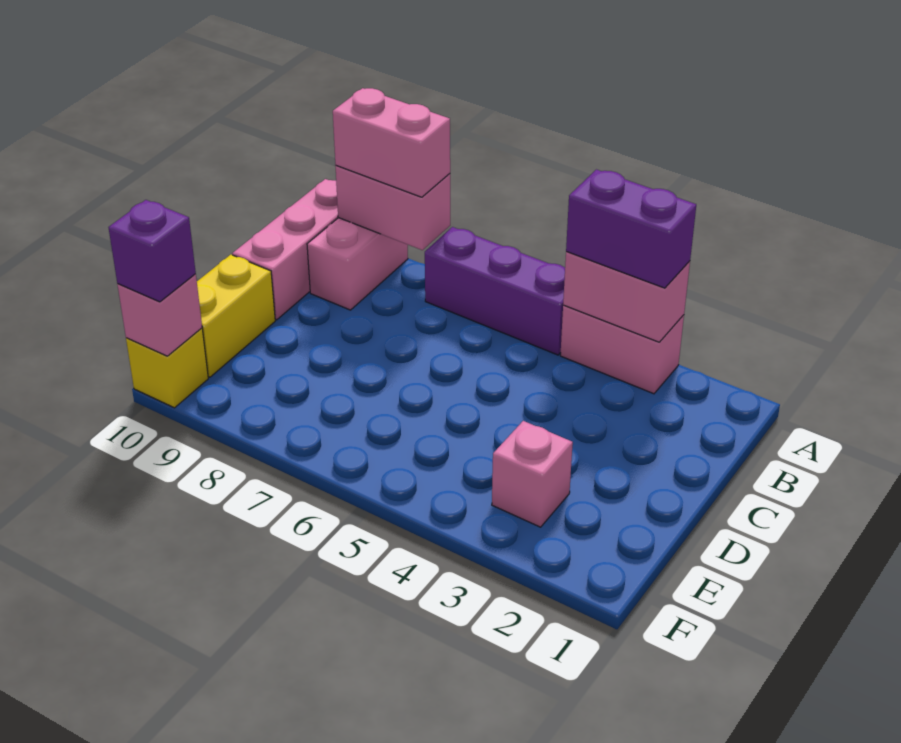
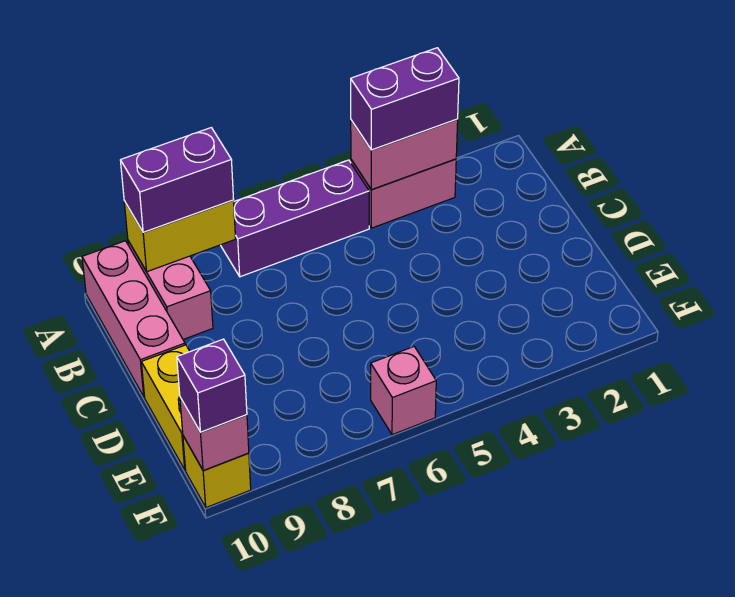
pink brick A8:A9 level 2 -> yellow brick A8:A9 level 2
pink brick A8:A9 level 3 -> purple brick A8:A9 level 3
pink brick E3 level 1 -> pink brick F6 level 1

